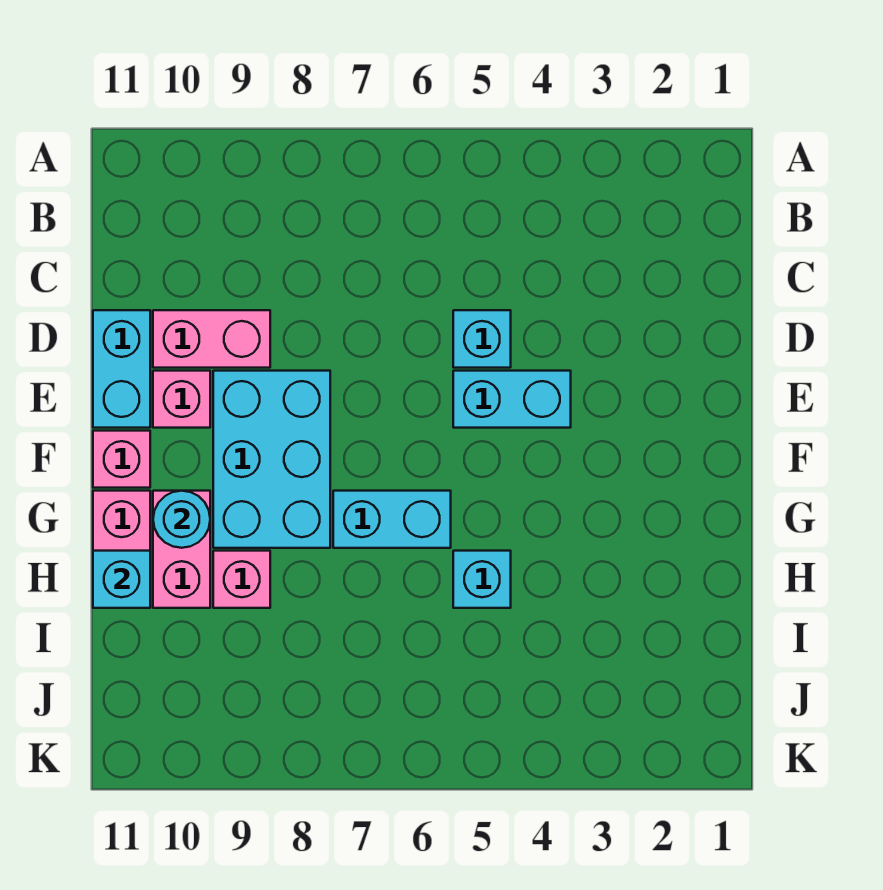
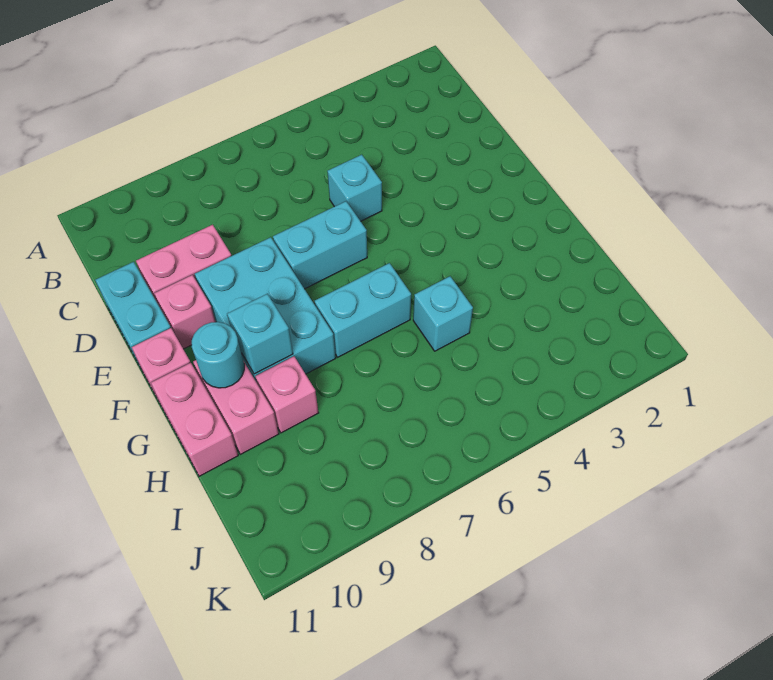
cyan brick E4:E5 level 1 -> cyan brick E6:E7 level 1
cyan brick H11 level 2 -> cyan brick G9 level 2

